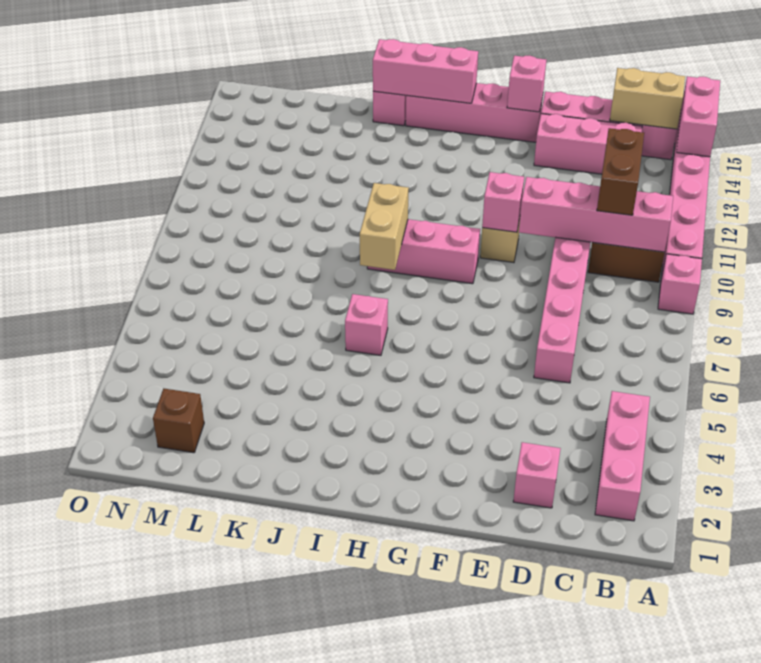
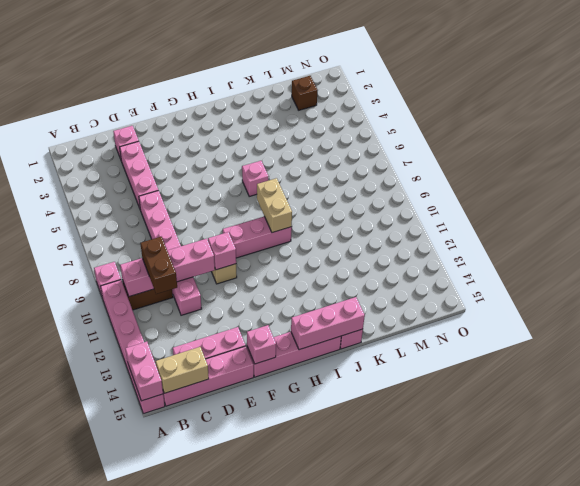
pink brick B2:B4 level 1 -> pink brick D3:D5 level 1

